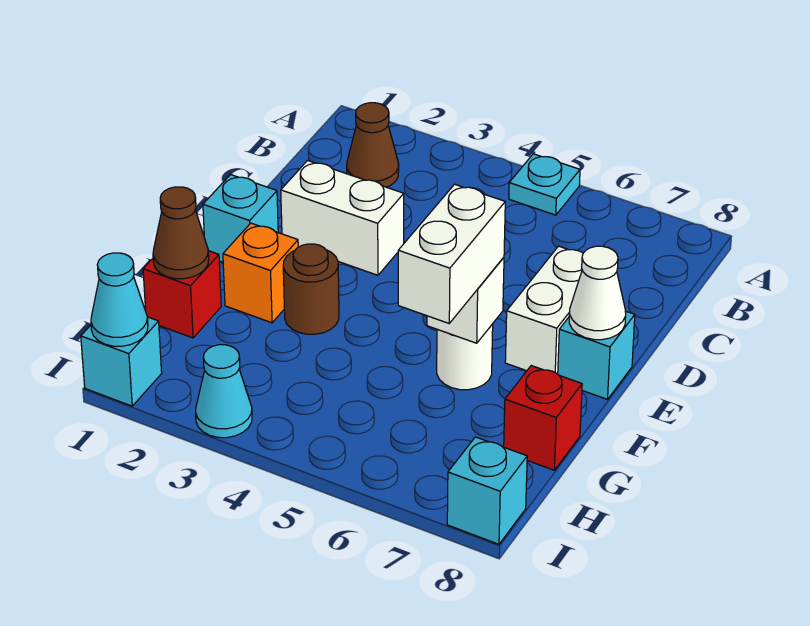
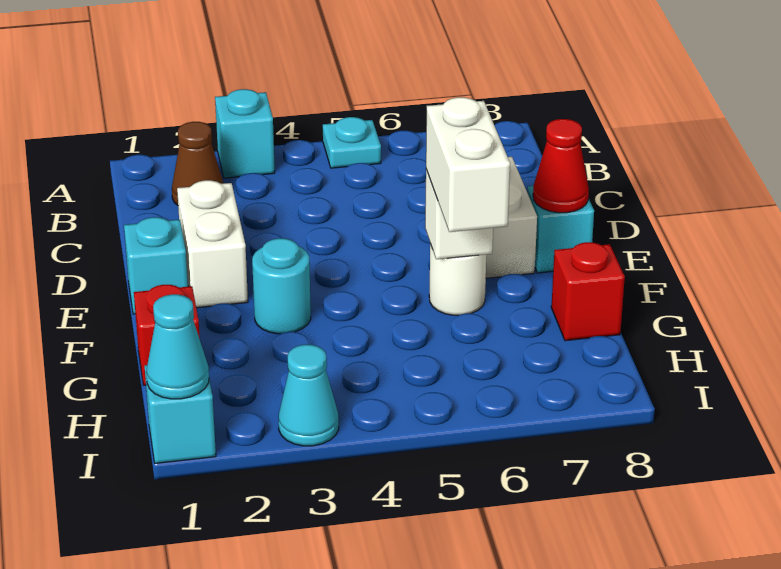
white brick D2:D3 level 1 -> white brick D2:E2 level 1
white cone E8 level 2 -> red cone E8 level 2
orange brick F2 level 1 -> none
brown round brick F3 level 1 -> cyan round brick F3 level 1
brown cone G1 level 2 -> none
cyan brick I8 level 1 -> cyan brick A3 level 1

